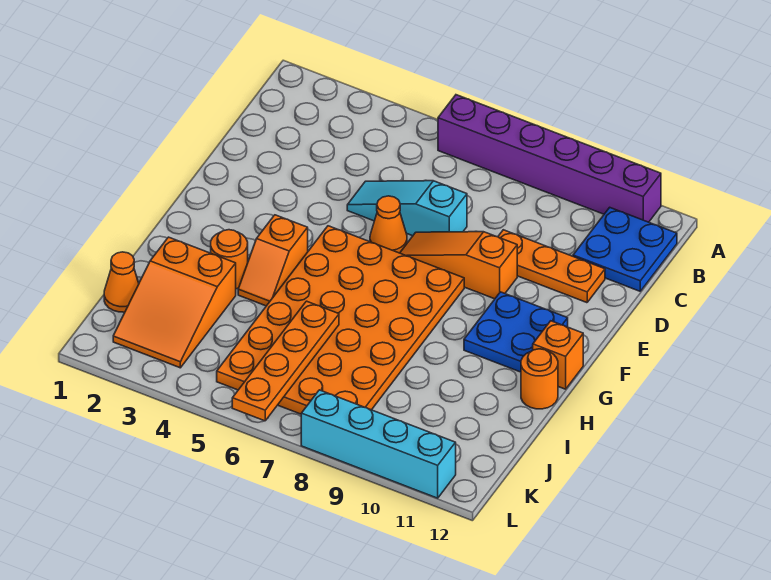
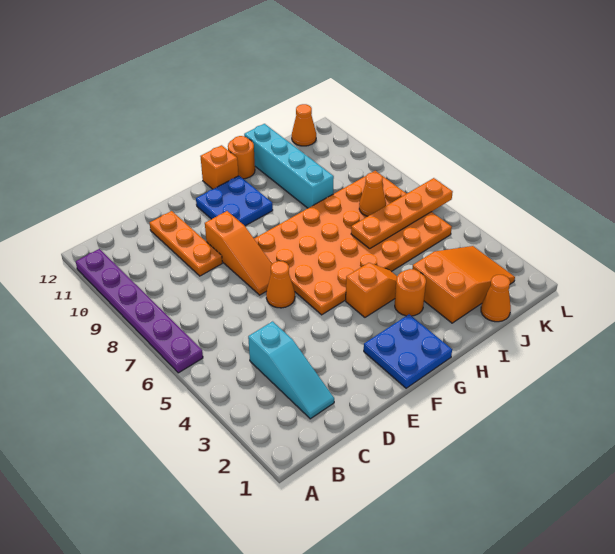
purple brick A6:A11 level 1 -> purple plate A6:A11 level 1
blue plate B11:C12 level 1 -> blue plate F1:G2 level 1
cyan slope D5:D7 level 1 top 7 -> cyan slope C2:C4 level 1 top 4
none -> orange cone J7 level 2
none -> orange cone K12 level 1
cyan brick L8:L11 level 1 -> cyan brick I9:I12 level 1

